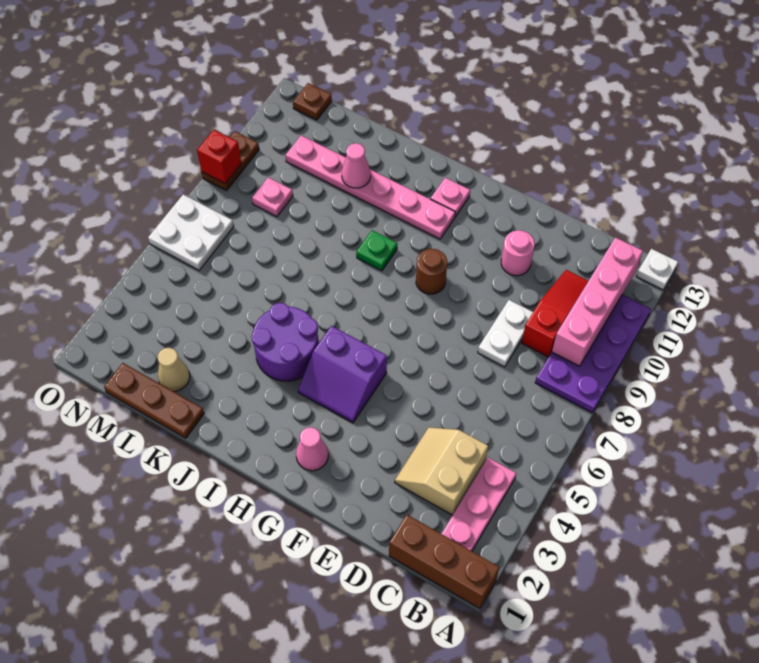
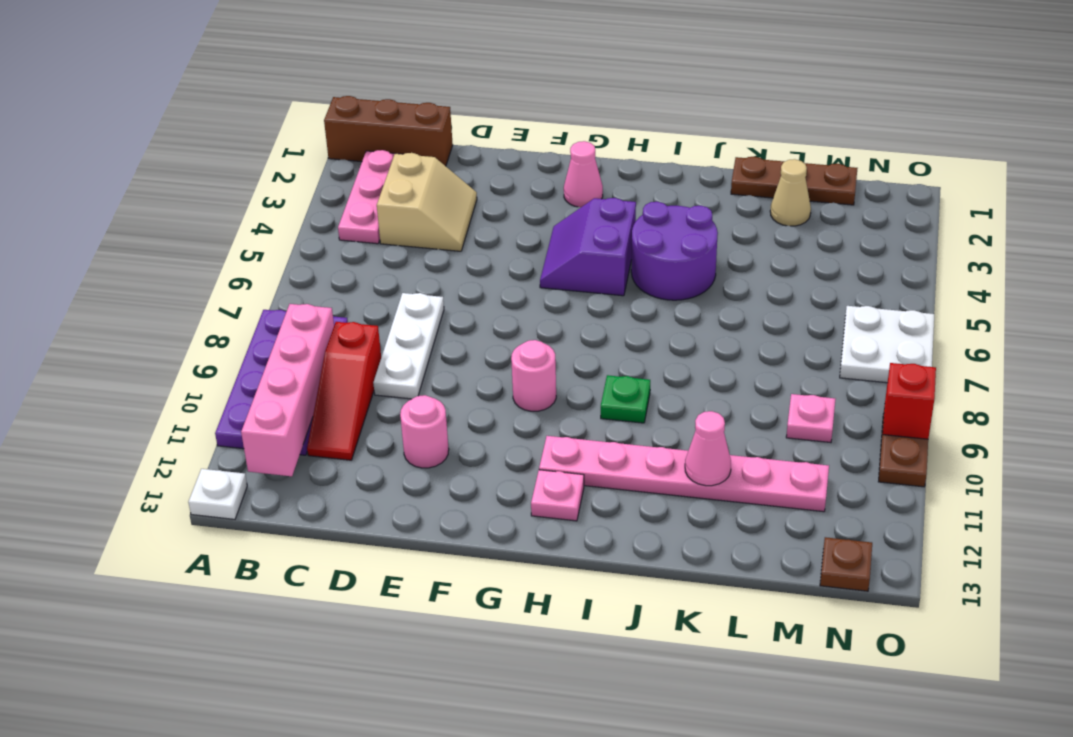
white plate D8:D9 level 1 -> white plate D7:D9 level 1
purple slope G4:H5 level 1 top 5 -> purple slope G4:H5 level 1 top H
brown round brick G9 level 1 -> pink round brick G9 level 1

